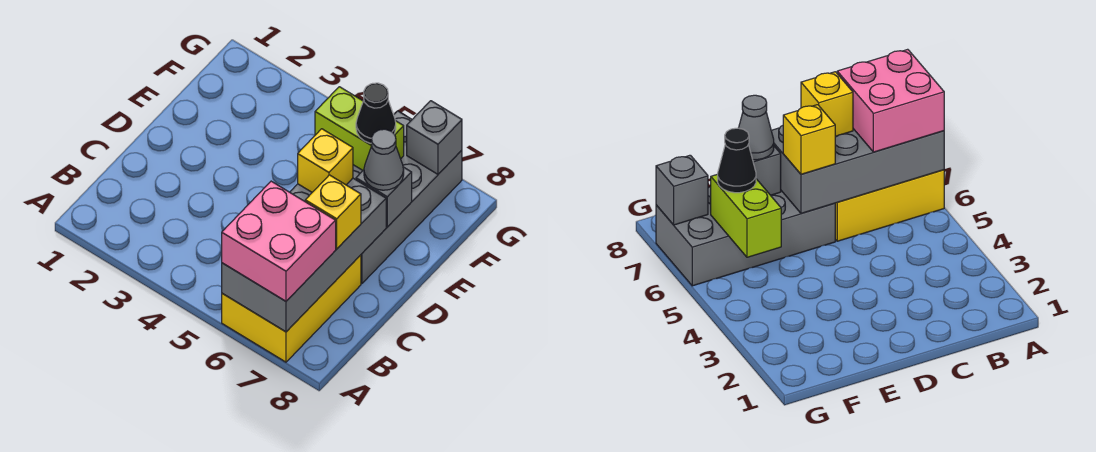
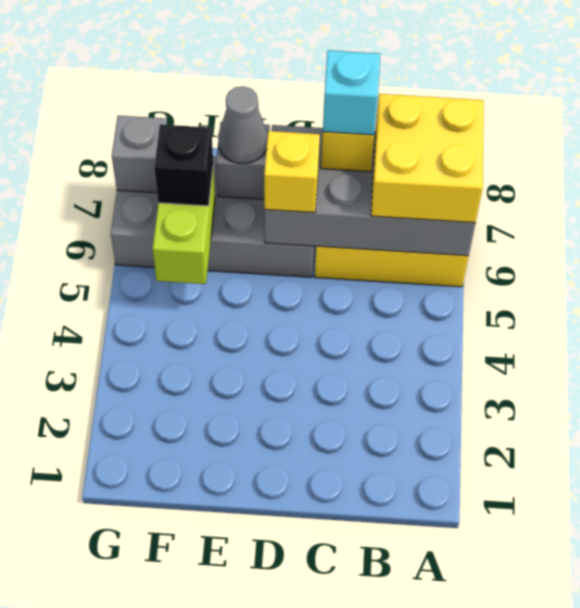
pink brick A6:B7 level 3 -> yellow brick A6:B7 level 3
none -> cyan brick C7 level 4
black cone F6 level 3 -> black brick F6 level 3

